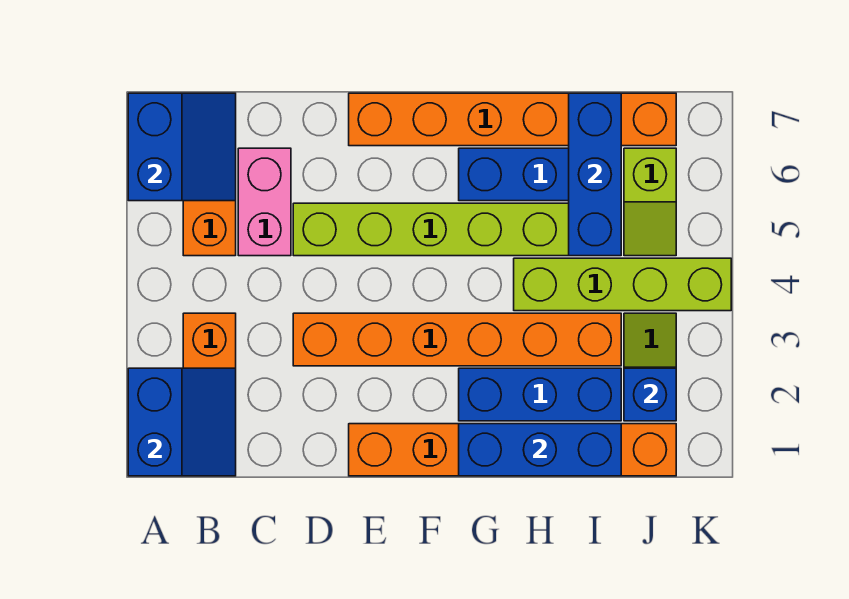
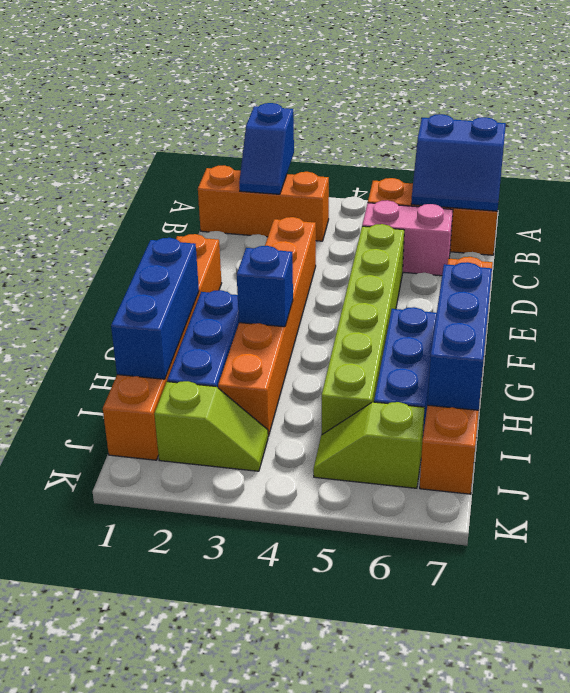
blue slope A1:B2 level 2 top A -> blue slope A2:B2 level 2 top A
lime brick H4:K4 level 1 -> none
blue brick I5:I7 level 2 -> blue brick G7:I7 level 2
blue brick J2 level 2 -> blue brick G3 level 2

